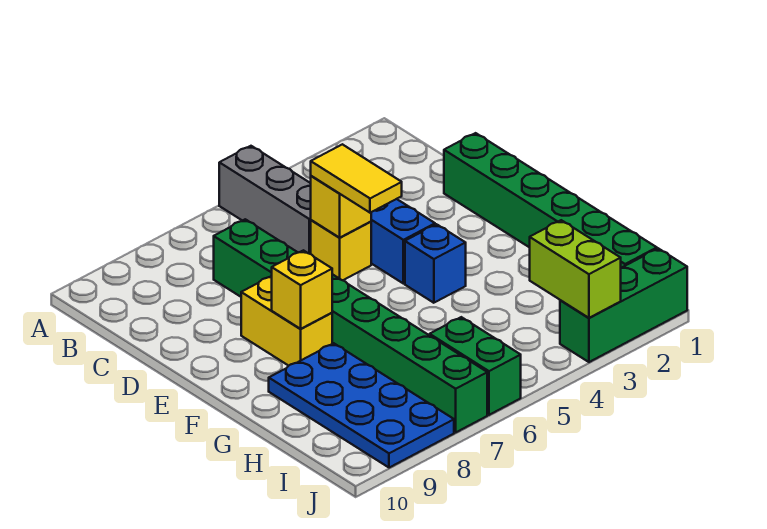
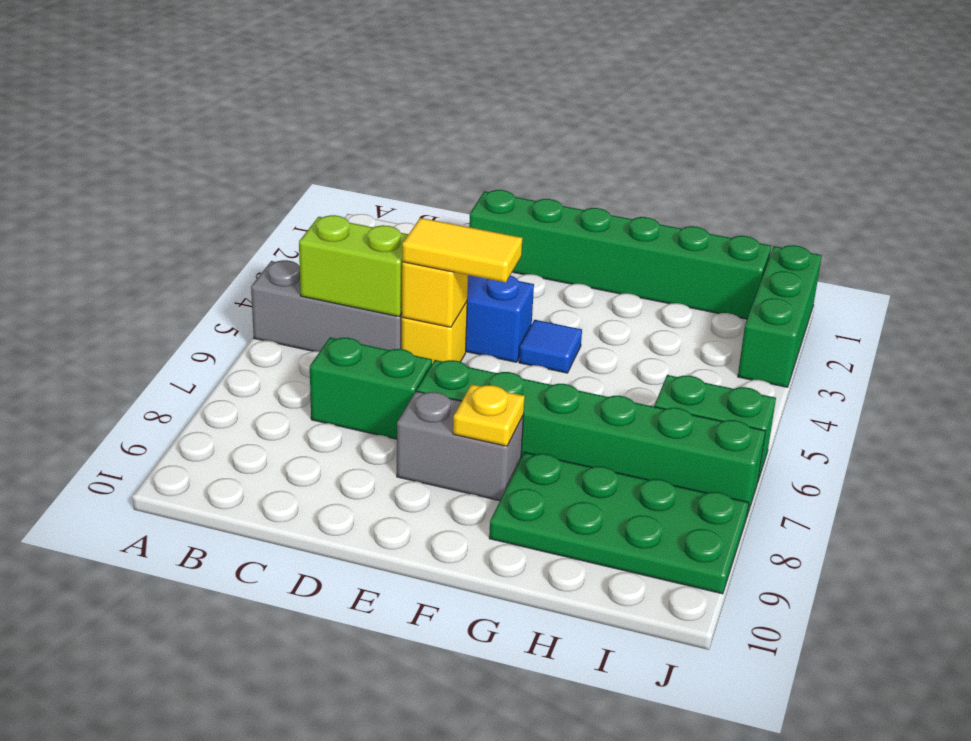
yellow brick E8:F8 level 1 -> grey brick E8:F8 level 1
blue brick F4 level 1 -> blue tile F4 level 1
yellow brick F8 level 2 -> yellow plate F8 level 2
blue plate G8:J9 level 1 -> green plate G8:J9 level 1
lime brick I3:J3 level 2 -> lime brick B5:C5 level 2

